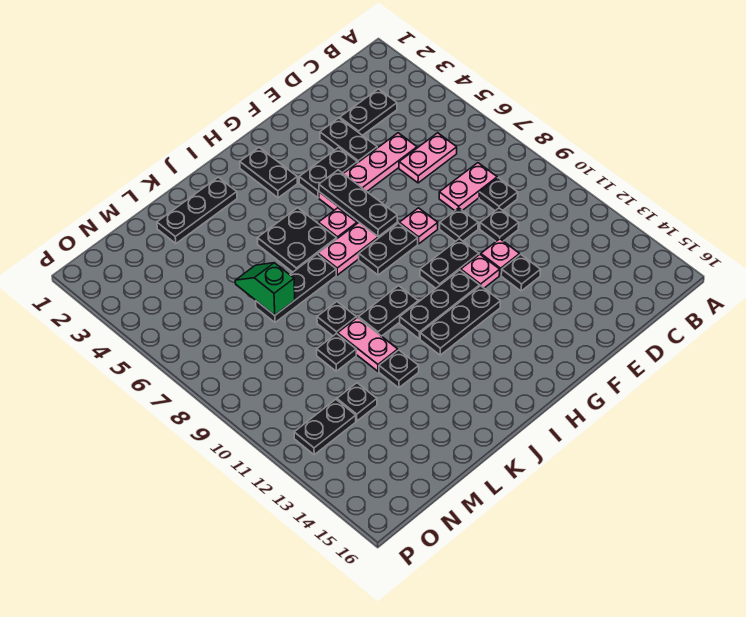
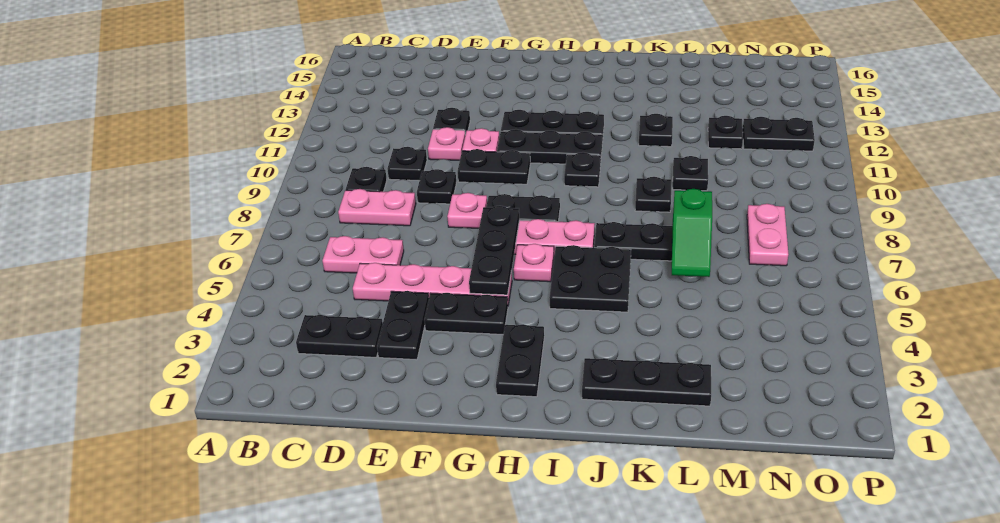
black plate I10:J10 level 1 -> black plate I10 level 1
pink plate K10:K11 level 1 -> pink plate N7:N8 level 1

